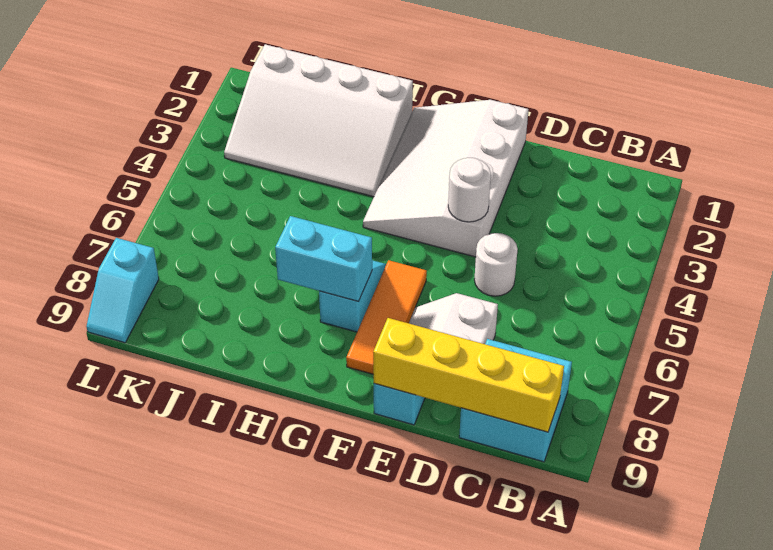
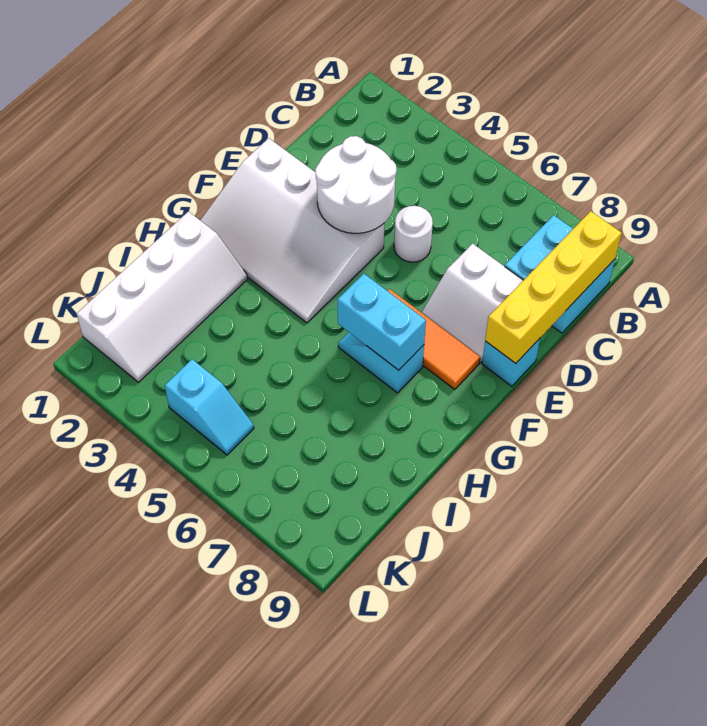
white round brick E4 level 2 -> white round brick D3:E4 level 2
cyan brick G7:H7 level 2 -> cyan brick G6:G7 level 2
white slope H1:K3 level 1 top 1 -> white slope H1:K2 level 1 top 1
cyan slope L8:L9 level 1 top 8 -> cyan slope K4:K5 level 1 top 4

